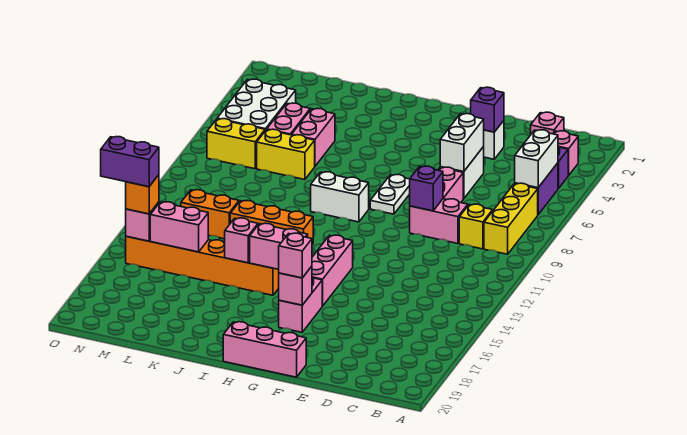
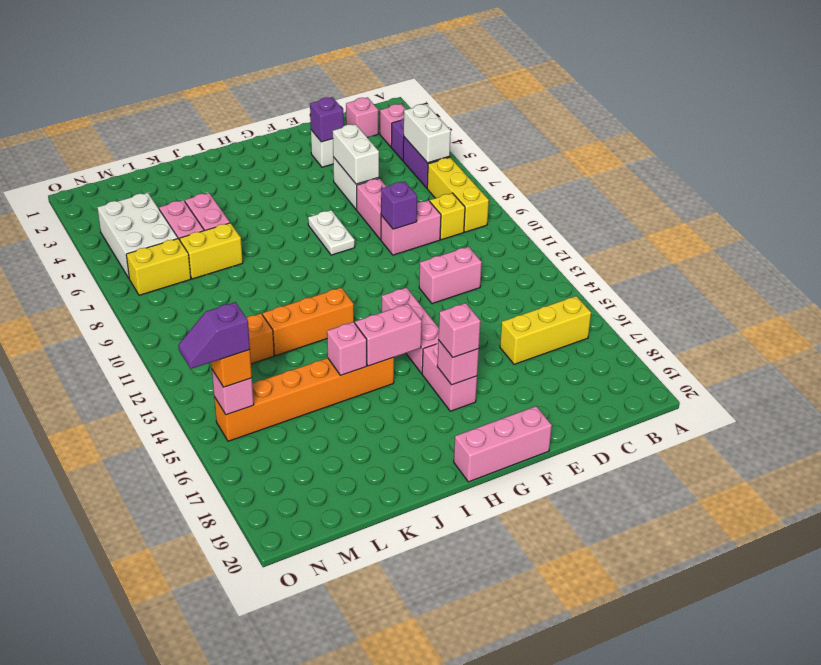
none -> yellow brick B16:D16 level 1
white brick H9:I9 level 1 -> none
pink brick L15:M15 level 2 -> pink brick D12:E12 level 1
purple brick N15:O15 level 4 -> purple slope N15:O15 level 4 top N

